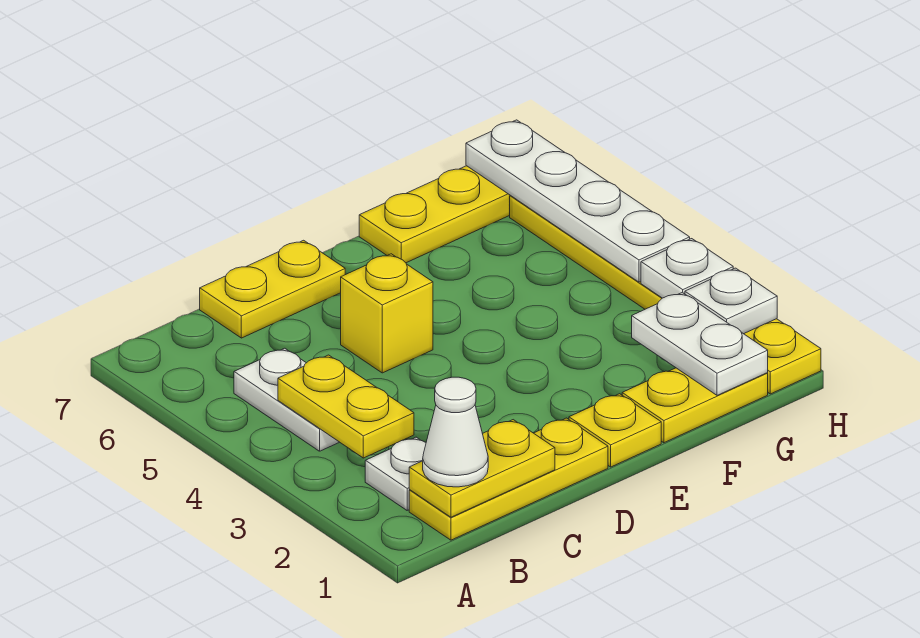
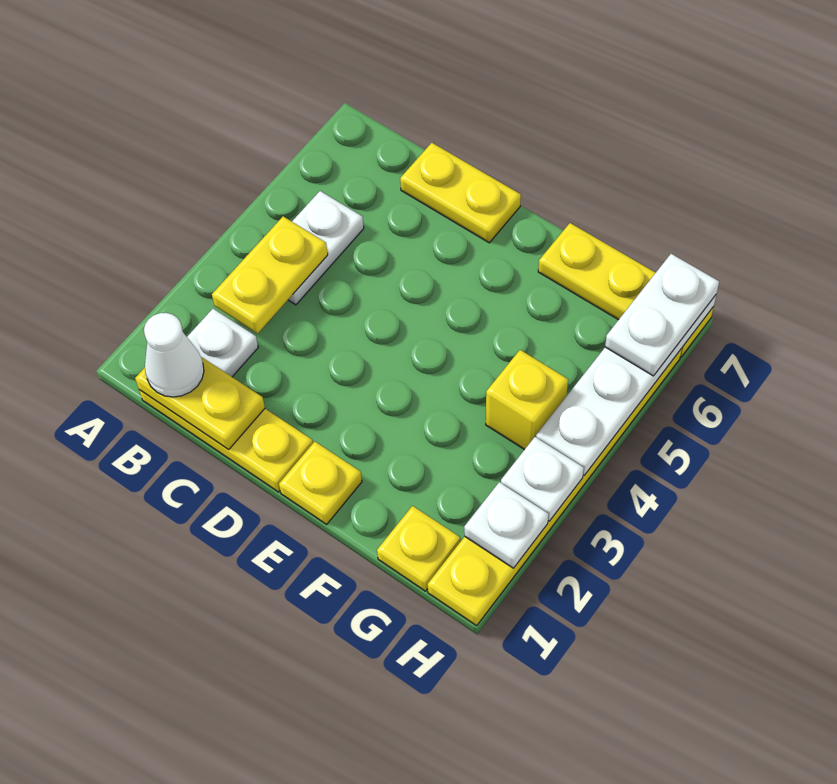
yellow brick D5 level 1 -> yellow brick G4 level 1
yellow plate F1:G1 level 1 -> yellow plate G1 level 1
white plate G1:G2 level 2 -> white plate H6:H7 level 3

